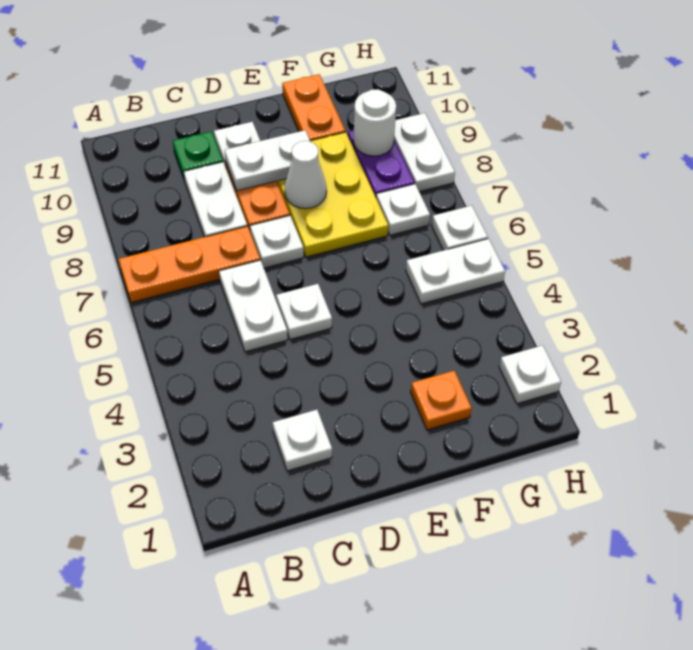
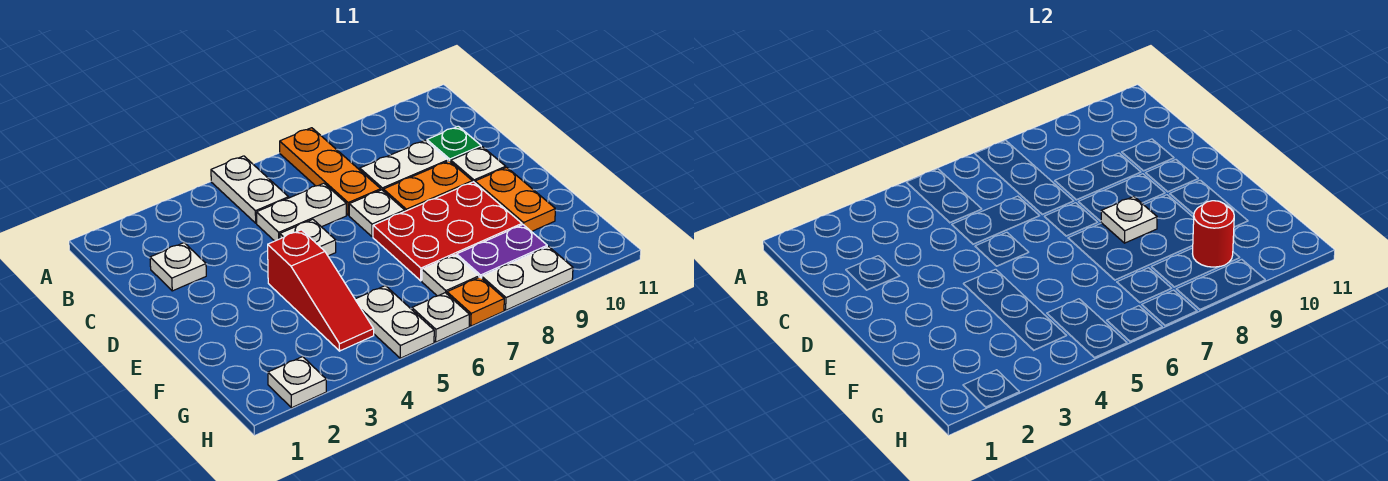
white plate D9:E9 level 2 -> white plate A5:B5 level 1
none -> red slope E4:G4 level 1 top E
yellow plate E7:F9 level 1 -> red plate E7:F9 level 1
white cone E8 level 2 -> white plate E8 level 2
orange plate F2 level 1 -> orange plate H7 level 1
orange plate F10:F11 level 1 -> orange plate E10:F10 level 1
white round brick G9 level 2 -> red round brick G9 level 2

